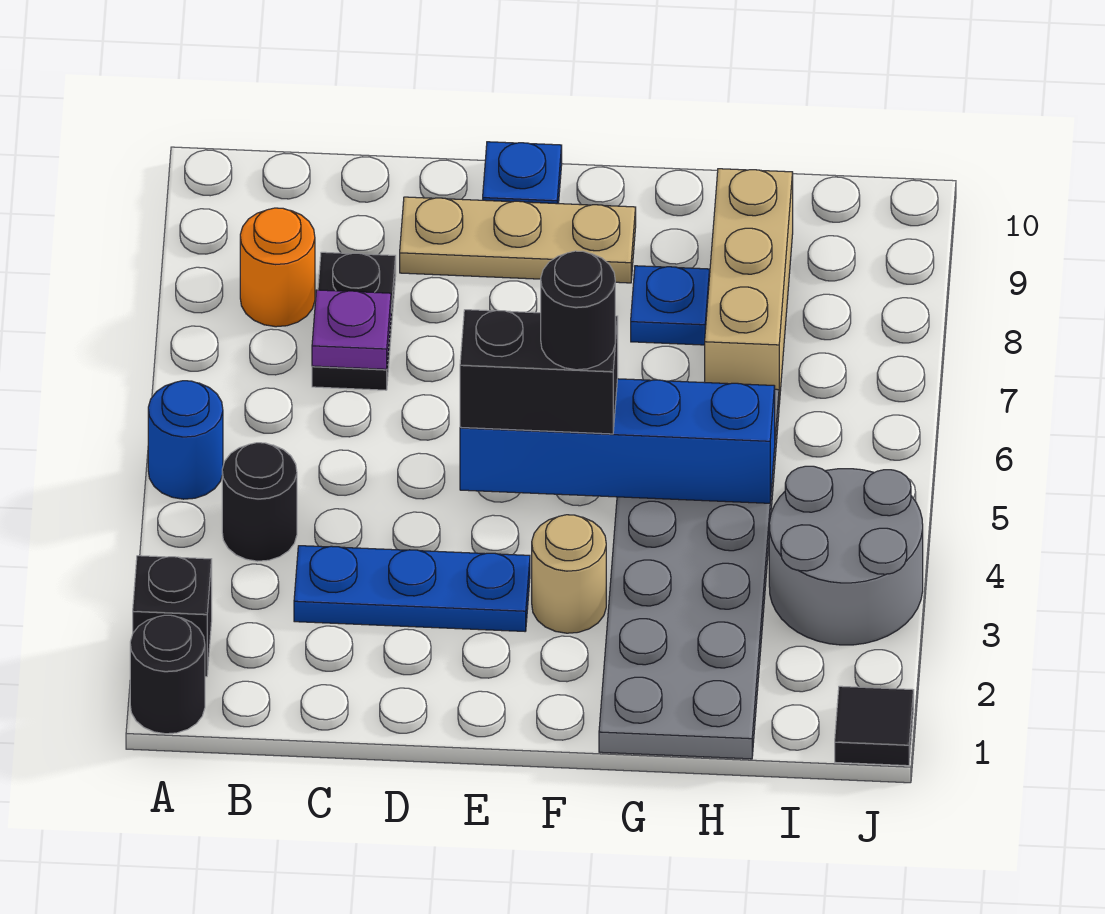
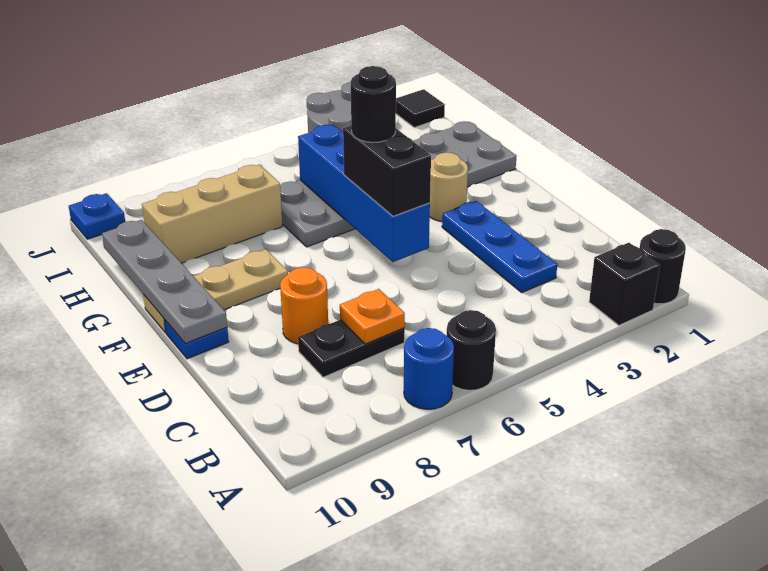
blue round brick A5 level 1 -> blue round brick A7 level 1
black round brick B4 level 1 -> black round brick A6 level 1
orange round brick B8 level 1 -> orange round brick D8 level 1
purple plate C7 level 2 -> orange plate C7 level 2
tan plate D9:F9 level 1 -> tan plate F8:F10 level 1
none -> grey plate E10:H10 level 2
blue plate G8 level 1 -> blue plate J10 level 1

